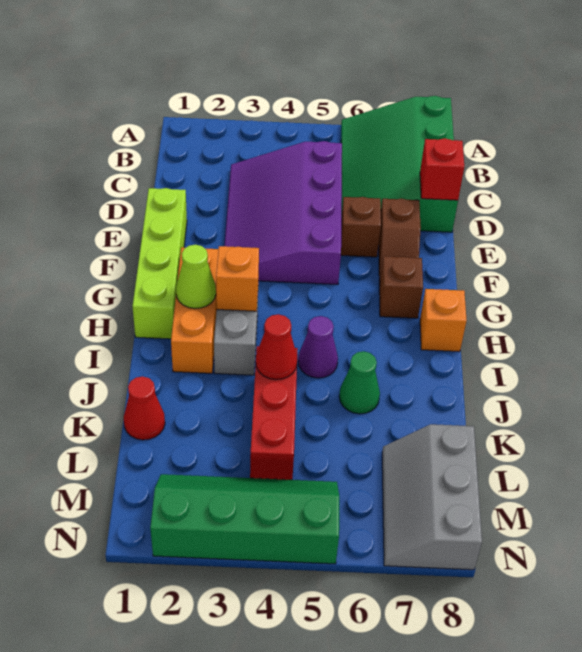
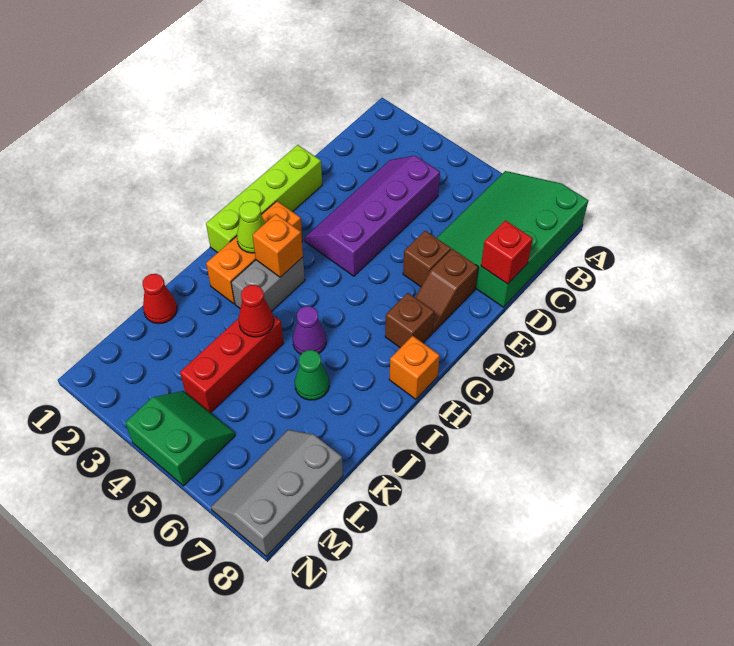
purple slope C3:F5 level 1 top 5 -> purple slope C3:F4 level 1 top 4
green slope M2:N5 level 1 top N -> green slope M4:N5 level 1 top N

